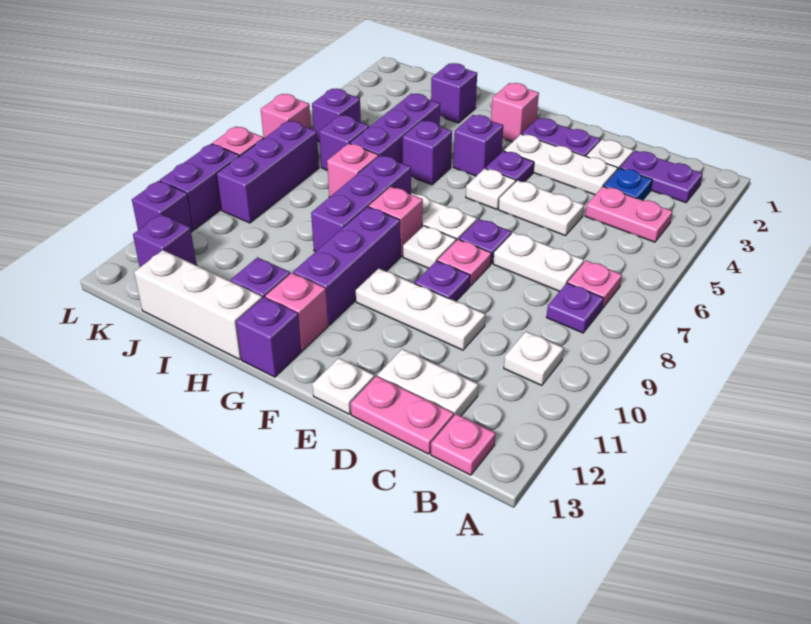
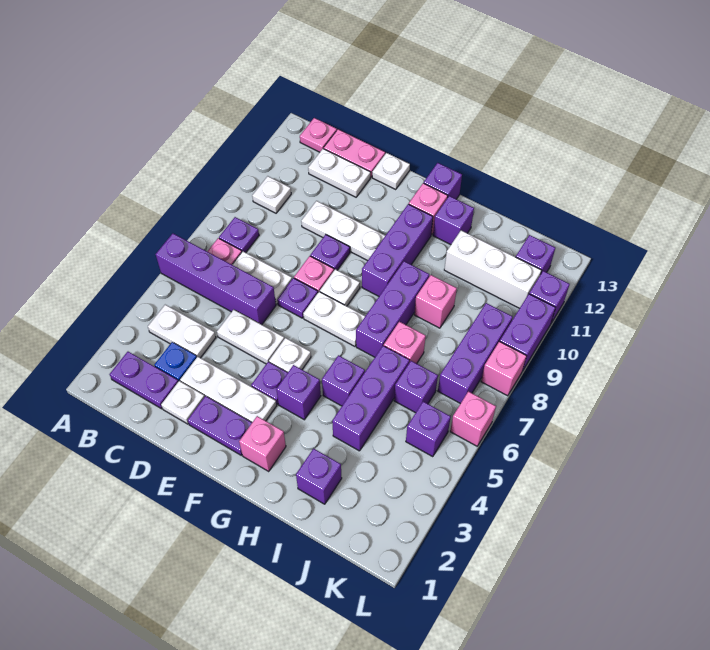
none -> purple brick A6:D6 level 1
pink plate B4:C4 level 1 -> white plate B4:C4 level 1
pink brick G8 level 1 -> pink brick I9 level 1
white brick H13:J13 level 1 -> white brick I11:K11 level 1

